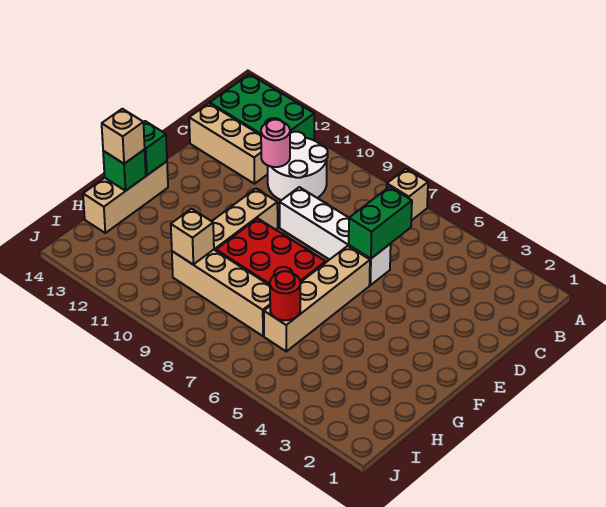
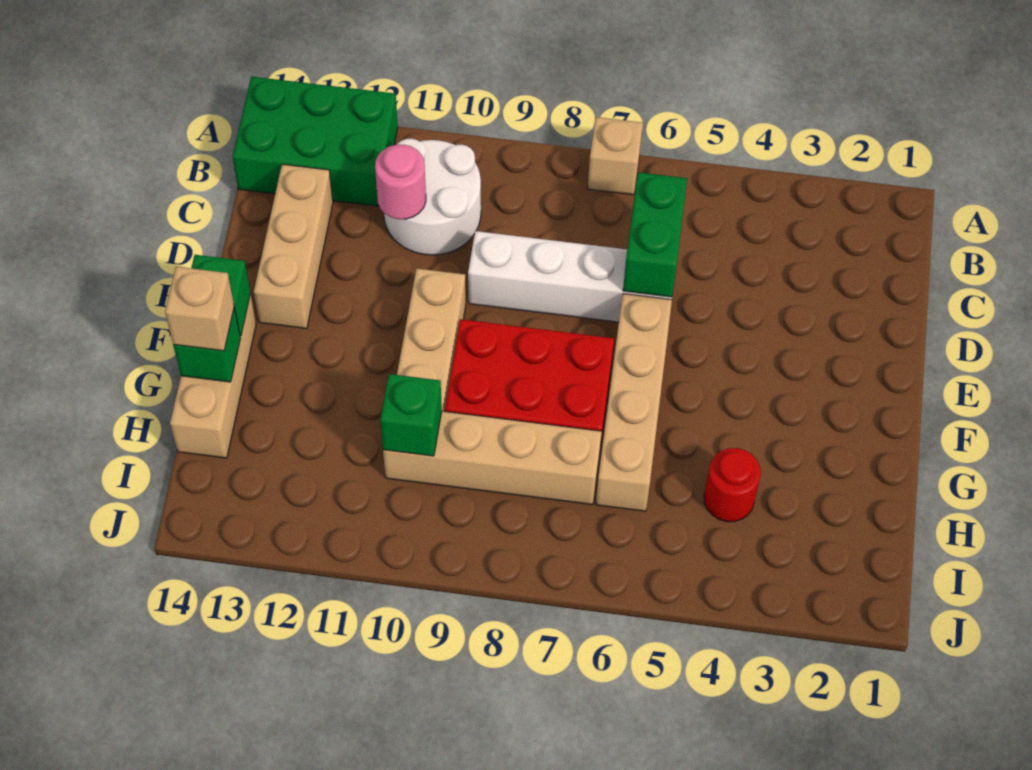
tan brick C12:C14 level 1 -> tan brick C13:E13 level 1
red round brick H6 level 2 -> red round brick H4 level 1
tan brick H10 level 2 -> green brick H10 level 2

